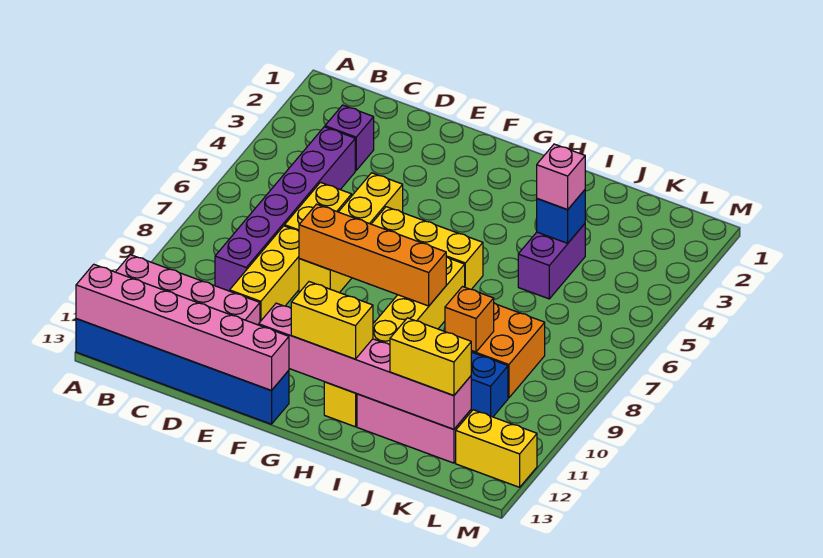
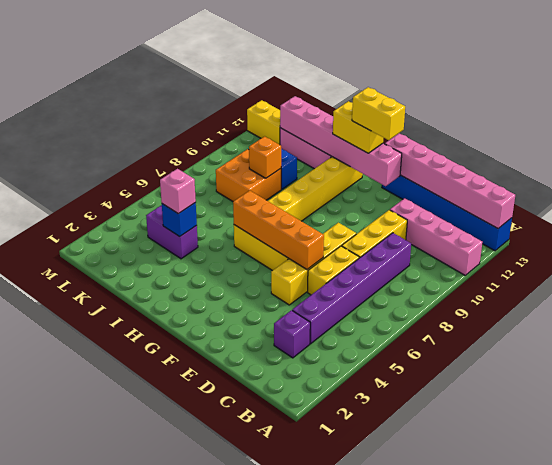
orange brick E8:H8 level 2 -> orange brick E6:H6 level 2
purple brick J4:J5 level 1 -> purple brick J4:K4 level 1
yellow brick J12:K12 level 3 -> yellow brick F12:G12 level 4

